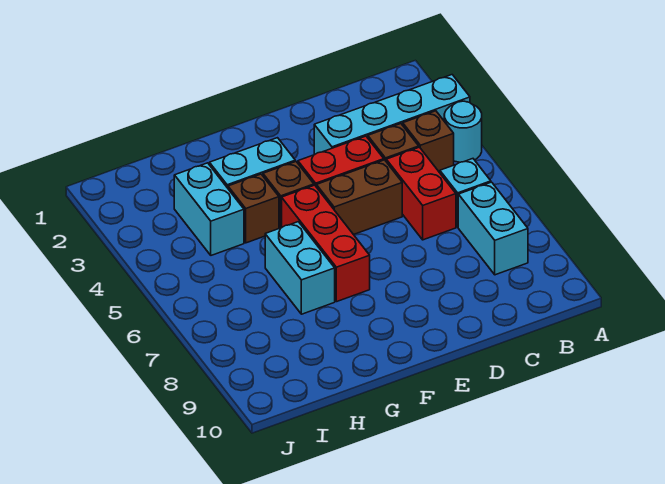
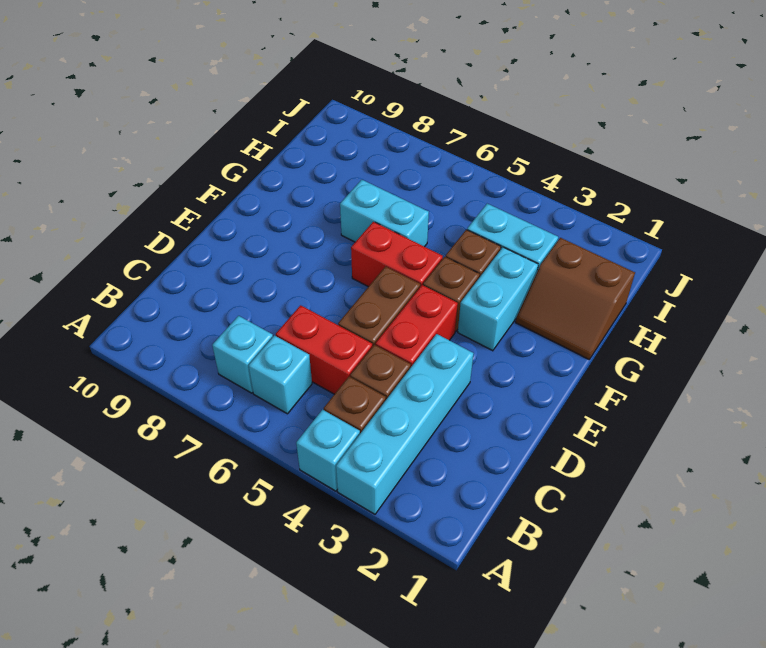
cyan round brick A4 level 1 -> cyan brick A4 level 1
cyan brick B7:B8 level 1 -> cyan brick B7 level 1
red brick F5:F7 level 1 -> red brick F5:F6 level 1
none -> brown slope G1:H2 level 1 top H

